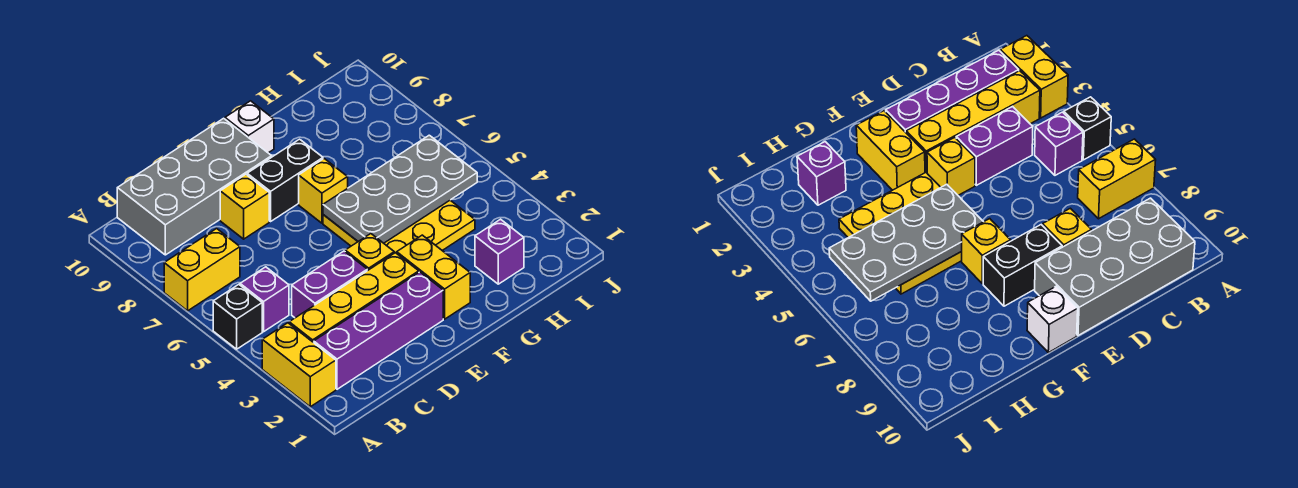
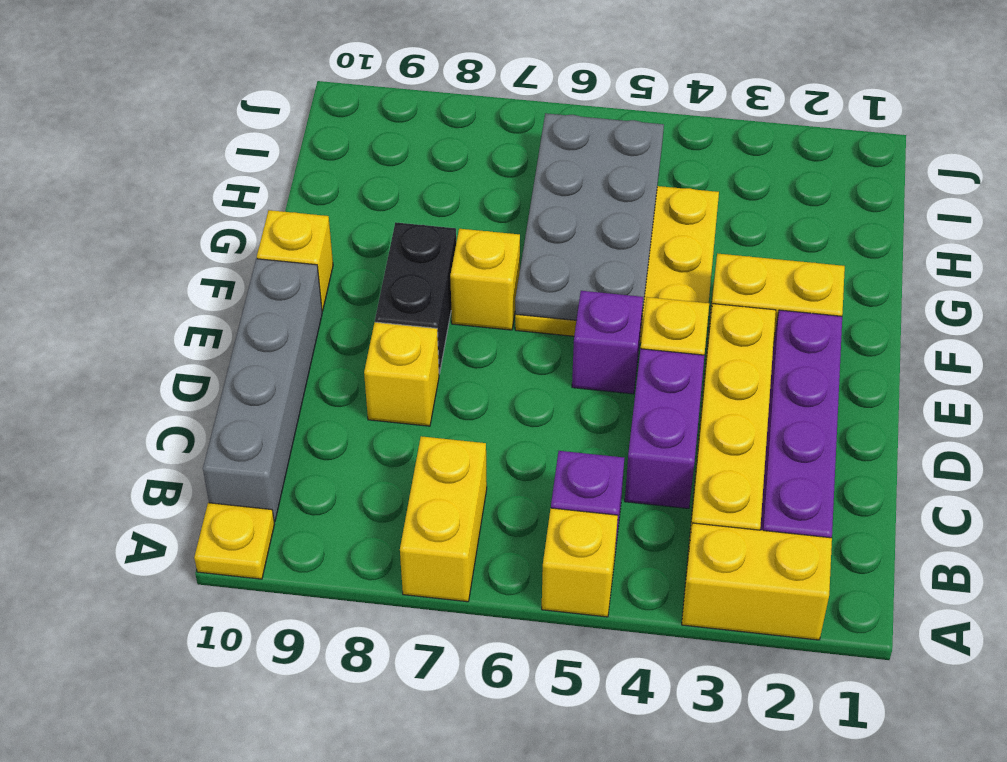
black brick A5 level 1 -> yellow brick A5 level 1
none -> yellow plate A10 level 1
grey brick B9:E10 level 1 -> grey brick B10:E10 level 1
white brick F10 level 1 -> yellow brick F10 level 1
purple brick H2 level 1 -> purple brick E5 level 1

